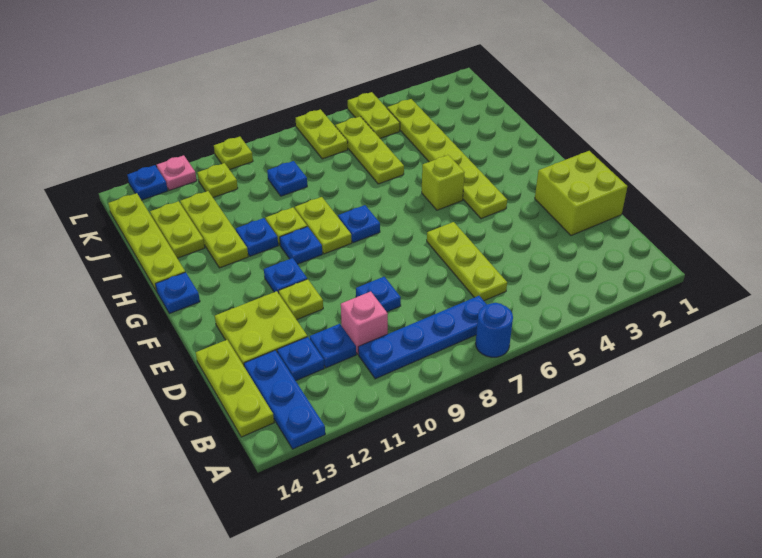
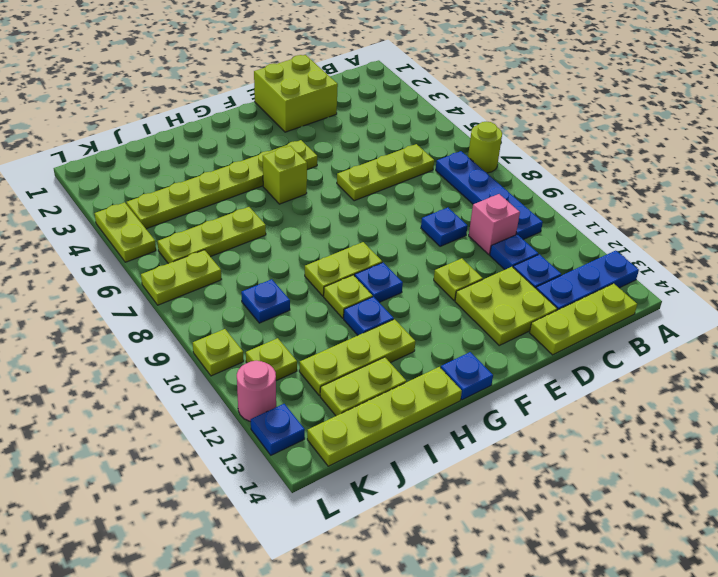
blue round brick A7 level 1 -> lime round brick A7 level 1
blue plate F11 level 1 -> none
blue plate G8 level 1 -> none
lime plate K5:L5 level 1 -> lime plate L4:L5 level 1
pink plate L12 level 1 -> pink round brick L12 level 1

